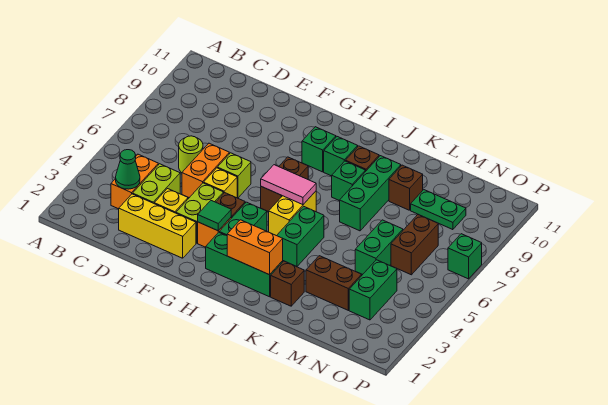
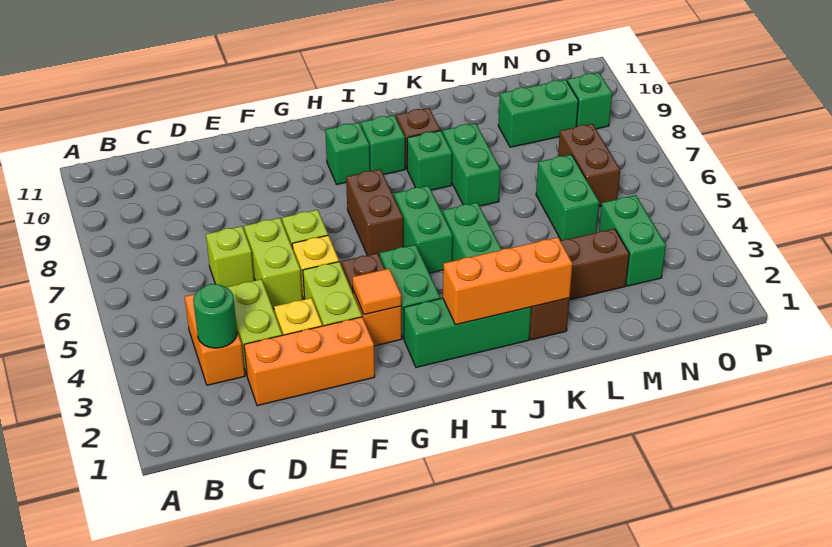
green cone C3 level 2 -> green round brick C3 level 2
yellow brick D2:F2 level 1 -> orange brick D2:F2 level 1
lime round brick D6 level 1 -> lime brick D6 level 1
orange brick E5:E6 level 1 -> lime brick E5:E6 level 1
green tile G3 level 2 -> orange tile G3 level 2
pink tile H6:I6 level 2 -> none
orange brick I2:J2 level 2 -> orange brick I2:K2 level 2
yellow brick I5:I6 level 1 -> green brick I5:I6 level 1
green brick K7:K9 level 1 -> green brick K7:K8 level 1
brown brick L9 level 1 -> none
green plate M9:N9 level 1 -> green brick M9:N9 level 1
green brick P7 level 1 -> green brick O9 level 1

